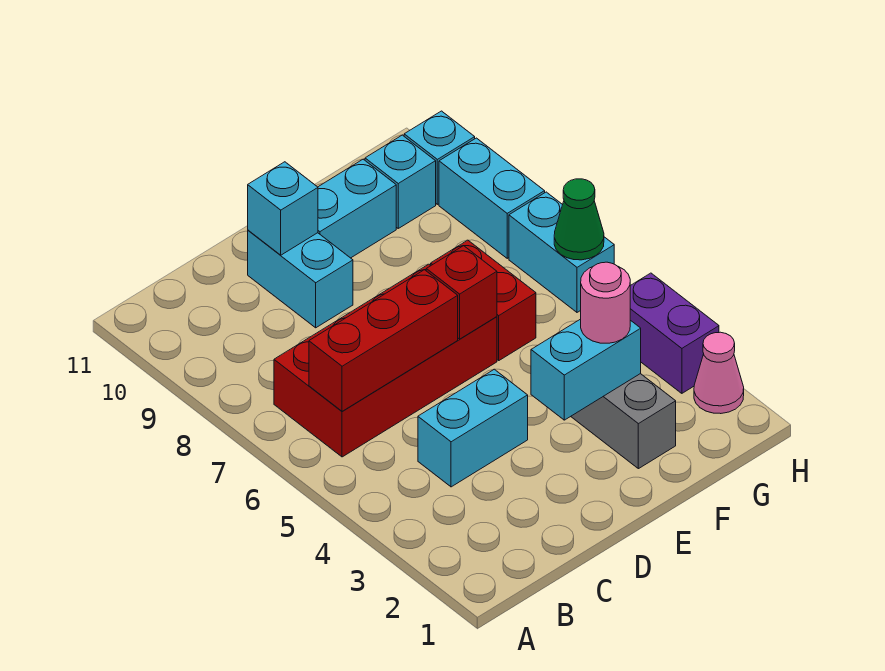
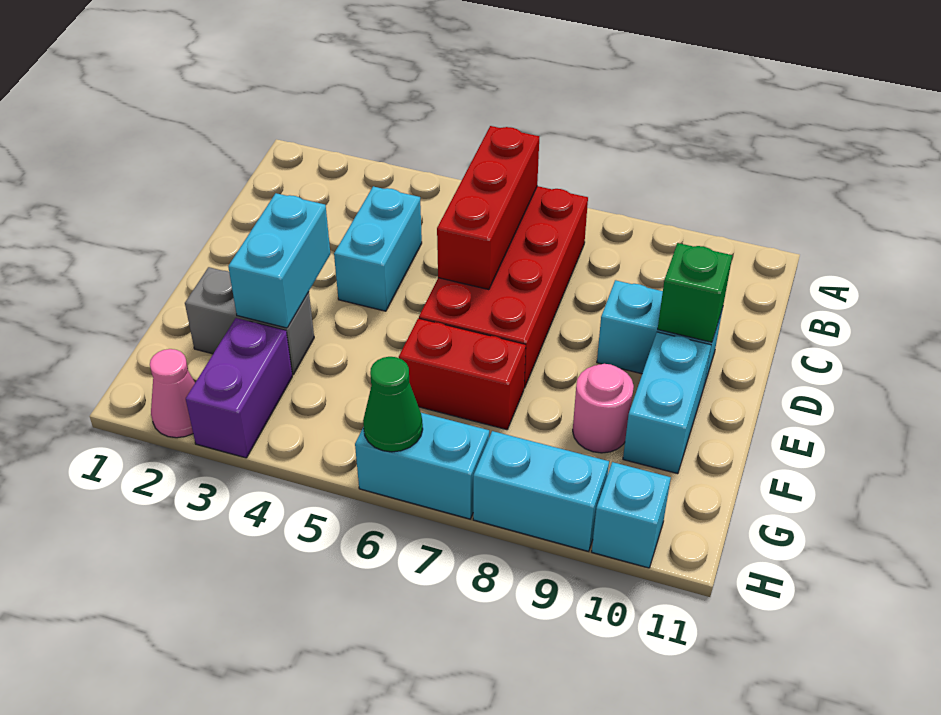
cyan brick D10 level 2 -> green brick D10 level 2
red brick E6 level 2 -> none
pink round brick F3 level 3 -> pink round brick F9 level 1
cyan brick G10 level 1 -> none
purple brick H3:H4 level 1 -> purple brick G3:H3 level 1

